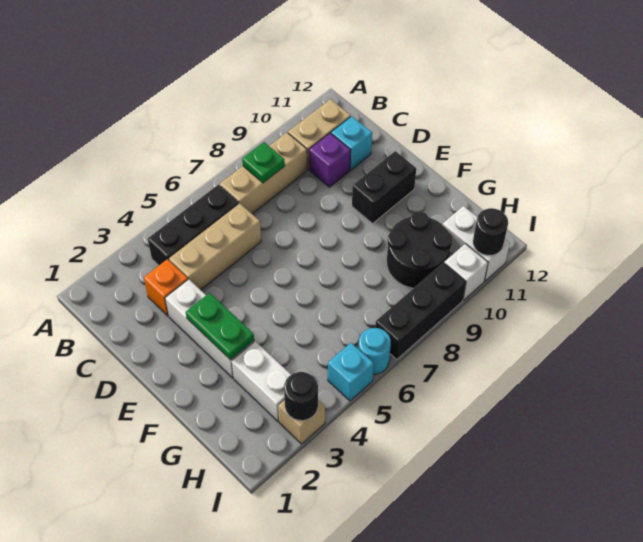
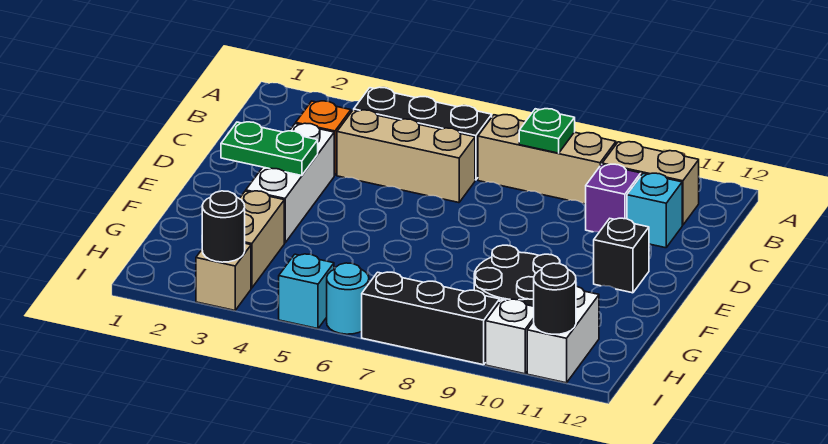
green plate E3:F3 level 2 -> green plate E2:E3 level 2
black brick E10:E11 level 1 -> black brick E11 level 1
white brick G3:H3 level 1 -> tan brick G3:H3 level 1

